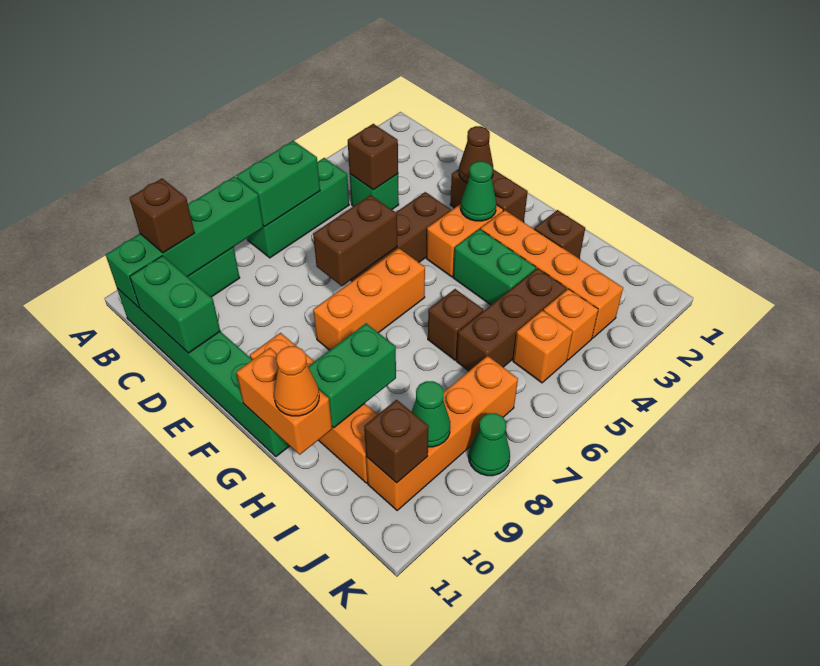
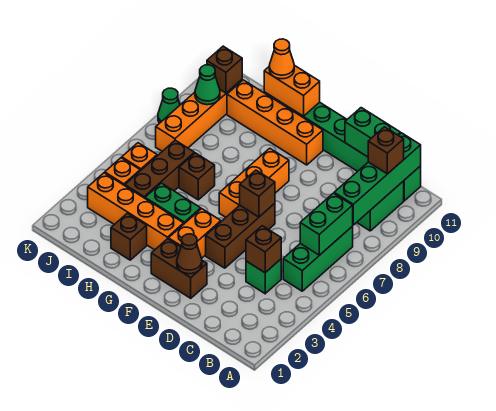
brown brick E6:E7 level 2 -> brown brick E6 level 2
green cone F3 level 2 -> none
green brick H9:H10 level 2 -> none

